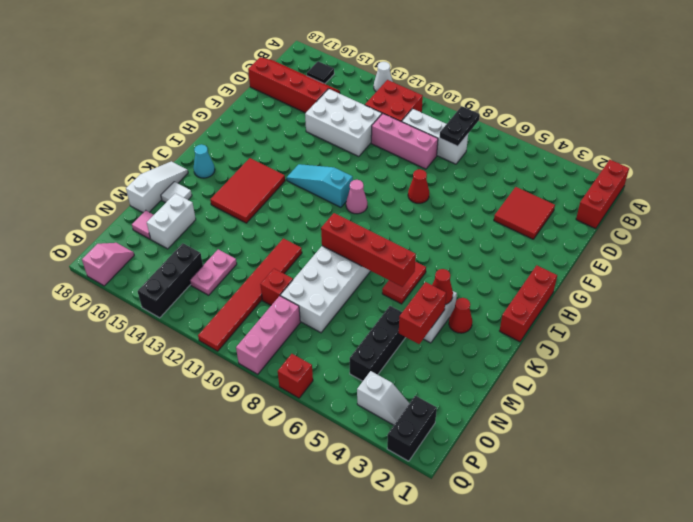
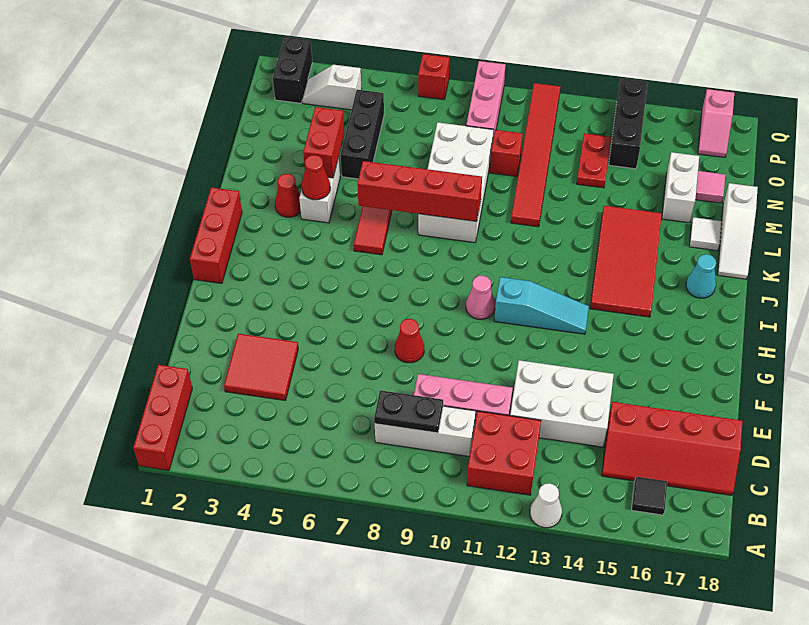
black plate B8:C8 level 2 -> black plate C8:C9 level 2
red tile I14:K15 level 1 -> red tile I14:L15 level 1
pink plate N13:O13 level 1 -> red plate N13:O13 level 1

